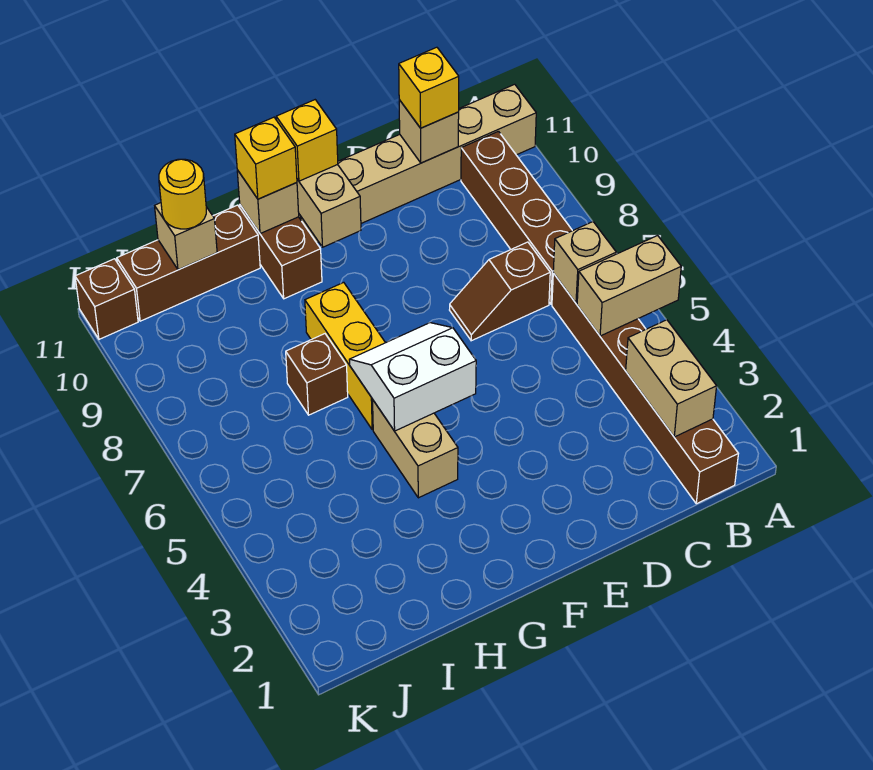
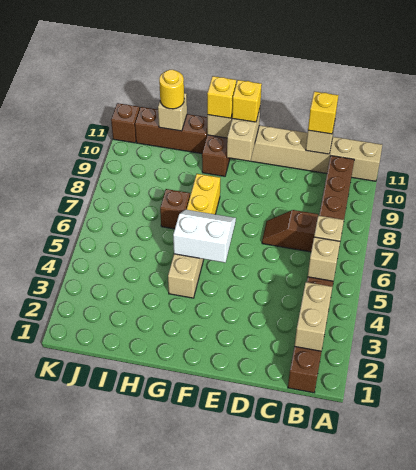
tan brick A5:B5 level 2 -> tan brick B5 level 2

